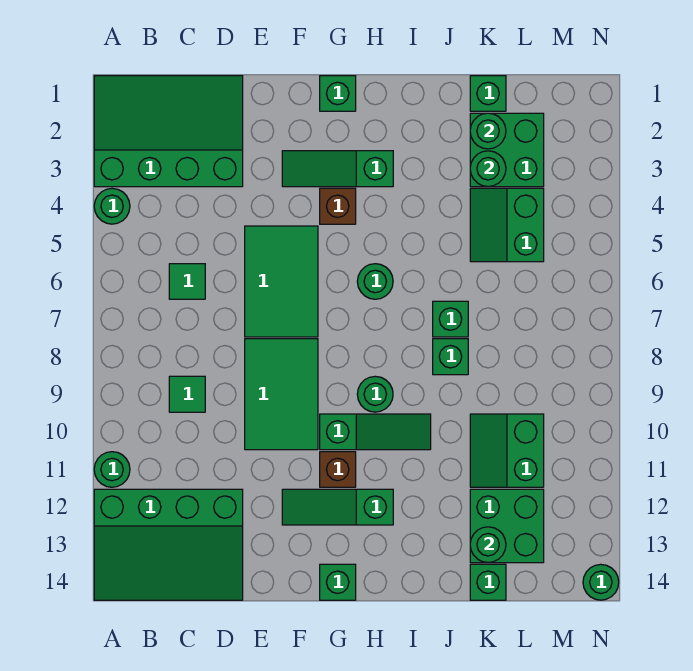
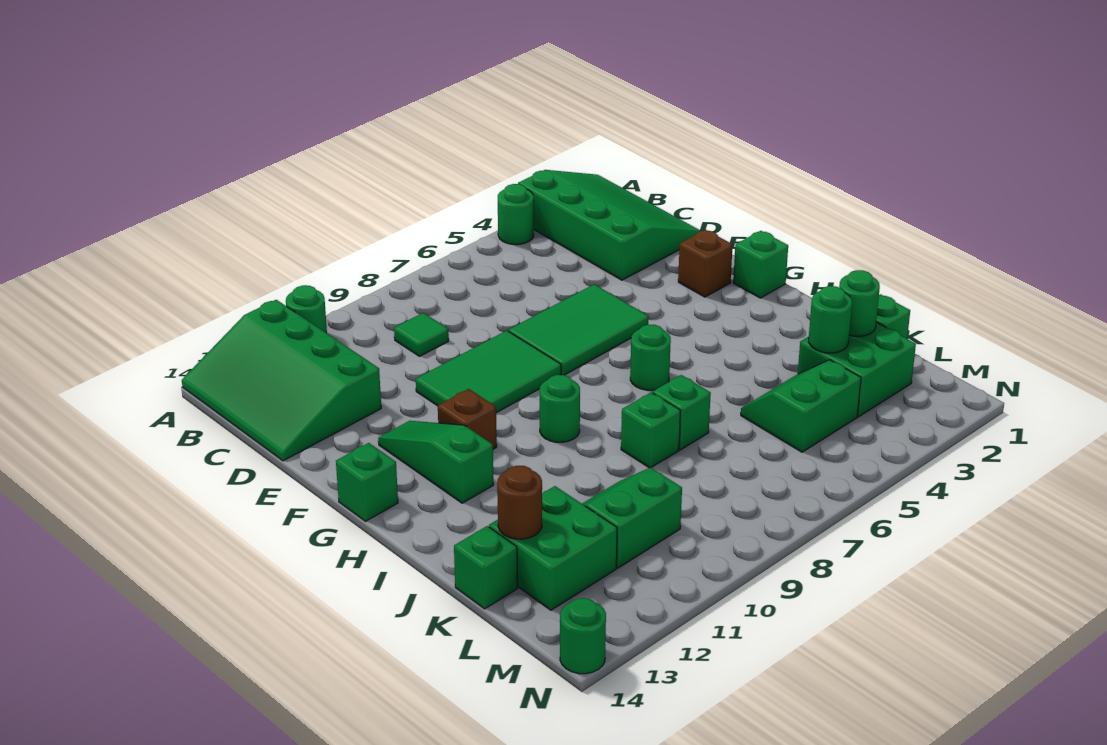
green tile C6 level 1 -> none
green slope F3:H3 level 1 top H -> none
brown brick G4 level 1 -> brown brick F2 level 1
green slope G10:I10 level 1 top G -> none
green round brick K13 level 2 -> brown round brick K13 level 2

